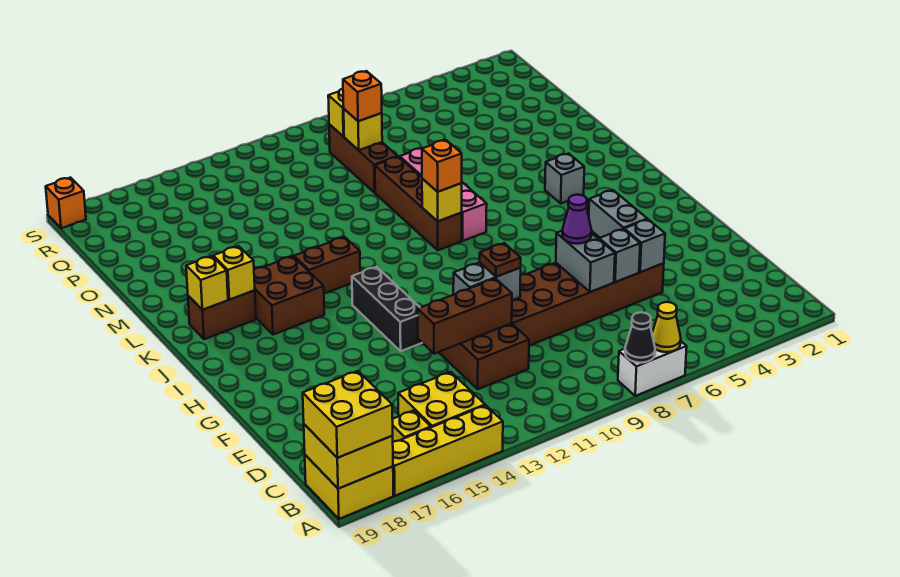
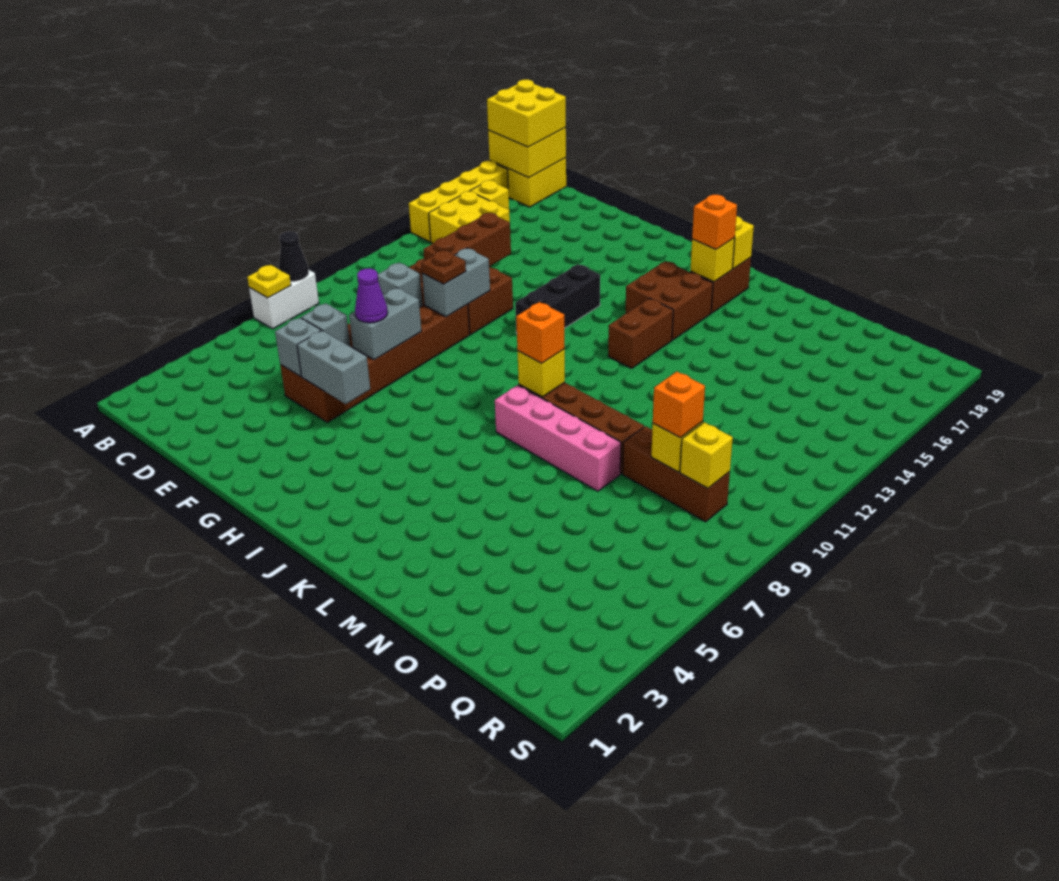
yellow cone A7 level 2 -> yellow plate A7 level 2
grey brick E7:F7 level 2 -> grey brick F7:F8 level 2
black brick G13:I13 level 1 -> black brick H12:H14 level 1
grey brick K4 level 1 -> grey brick E9 level 2
orange brick S19 level 1 -> orange brick K17 level 3

